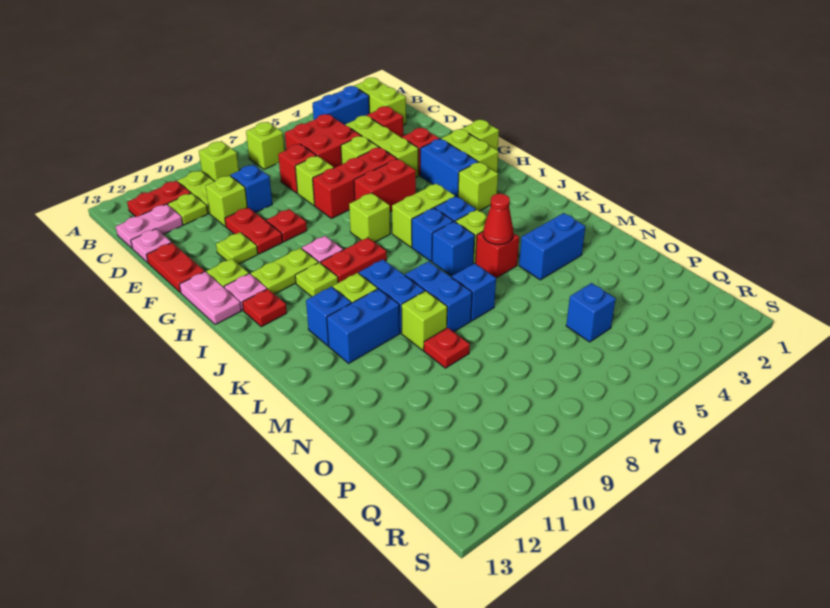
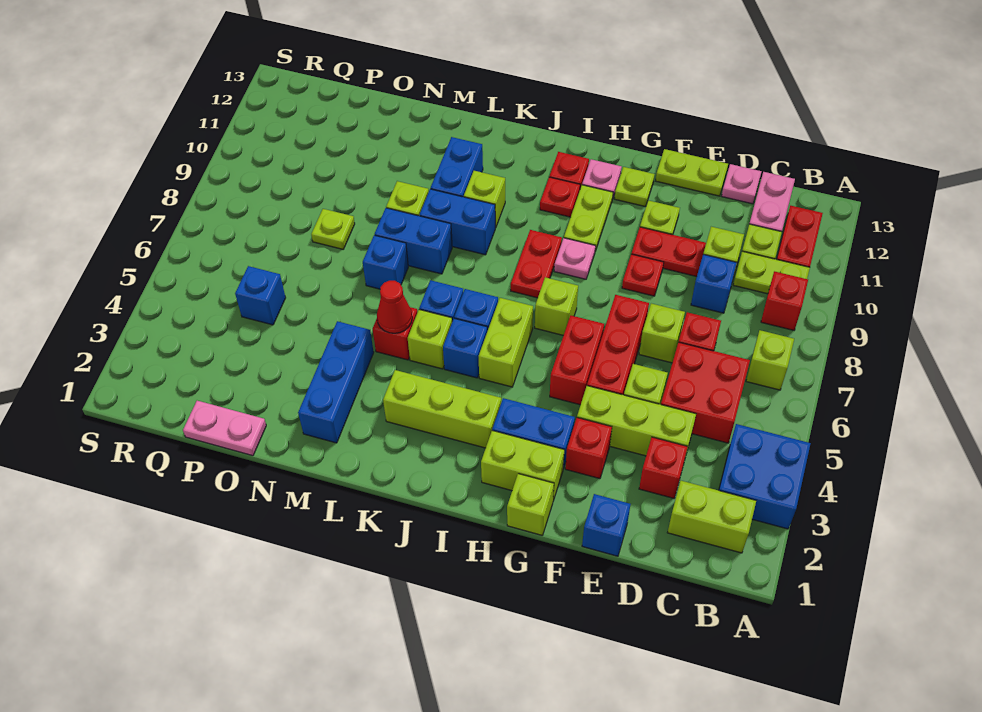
blue brick B3:B4 level 1 -> blue brick A3:B4 level 1
lime brick B9 level 1 -> red brick B9 level 1
red plate E13:F13 level 1 -> lime plate E13:F13 level 1
pink plate G13:H13 level 1 -> pink plate O1:P1 level 1
lime brick I3 level 1 -> lime brick I3:K3 level 1
lime plate I10 level 1 -> lime plate O8 level 1
blue brick K11 level 1 -> blue brick E1 level 1
blue brick M3:M4 level 1 -> blue brick M2:M4 level 1
red plate N9 level 1 -> red plate I11 level 1

